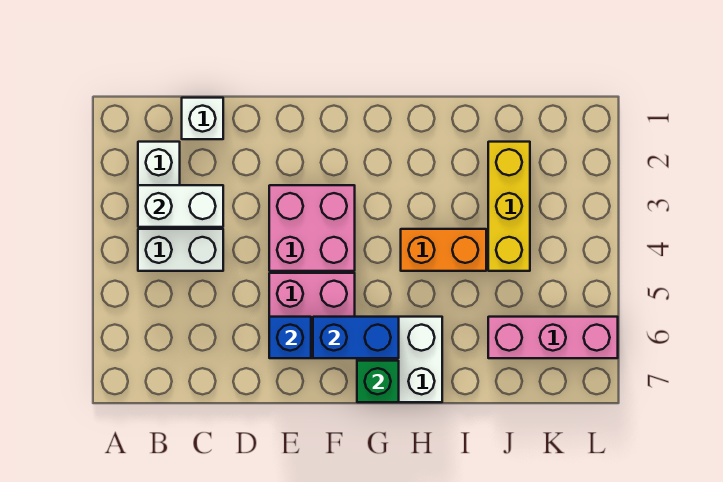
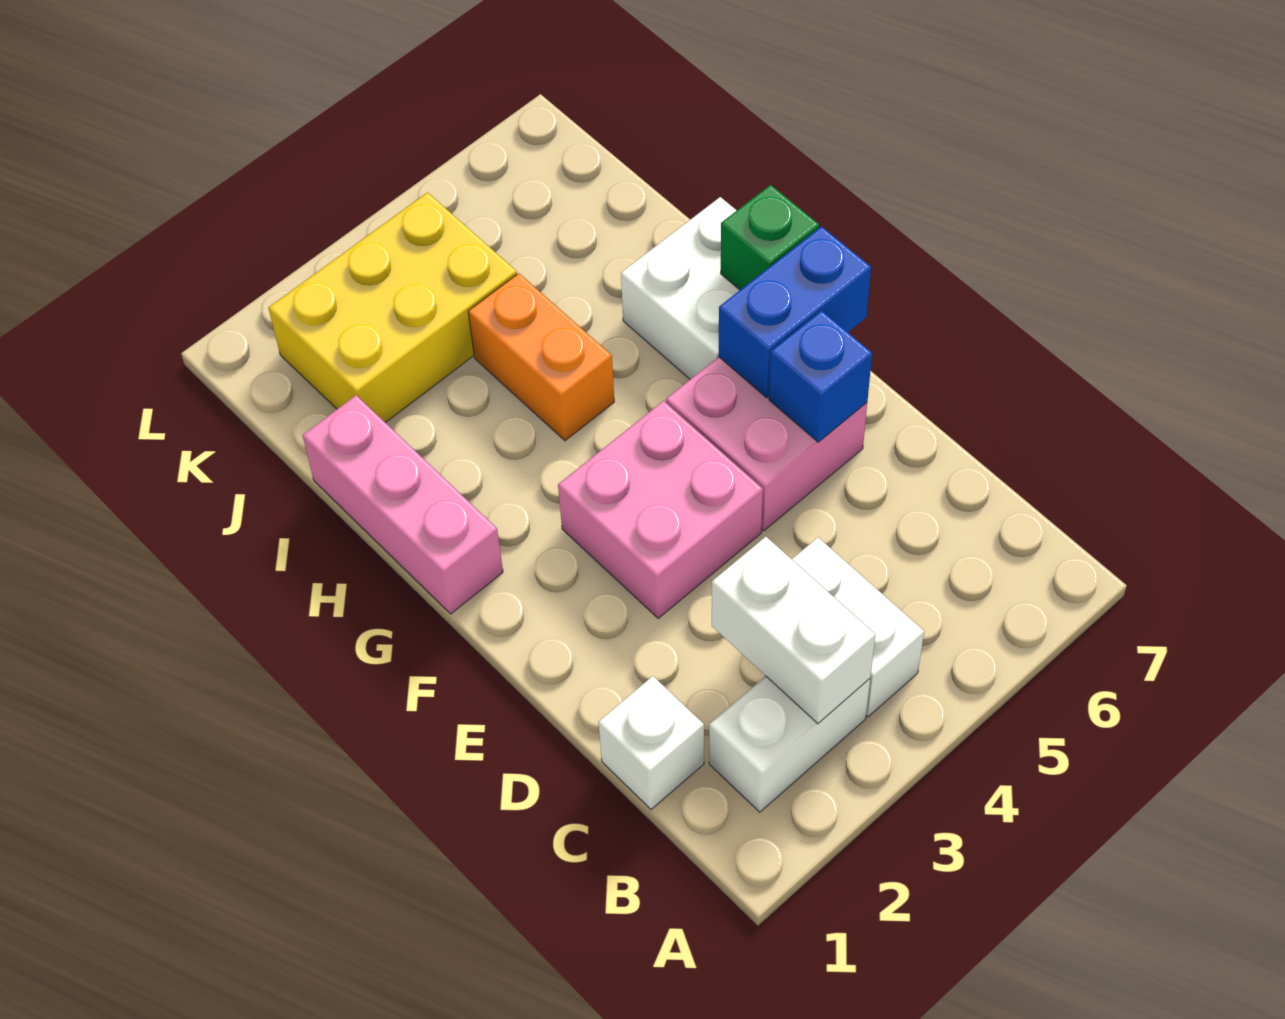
blue brick F6:G6 level 2 -> blue brick F6:F7 level 2
yellow brick J2:J4 level 1 -> yellow brick J2:K4 level 1
pink brick J6:L6 level 1 -> pink brick G1:I1 level 1

